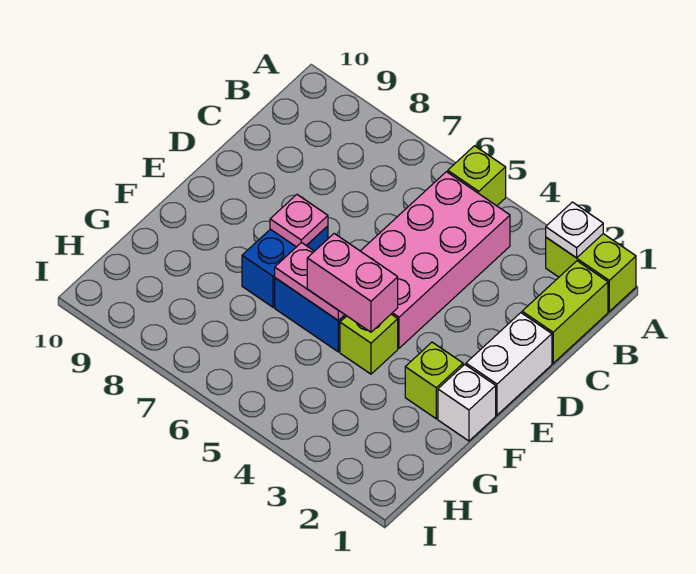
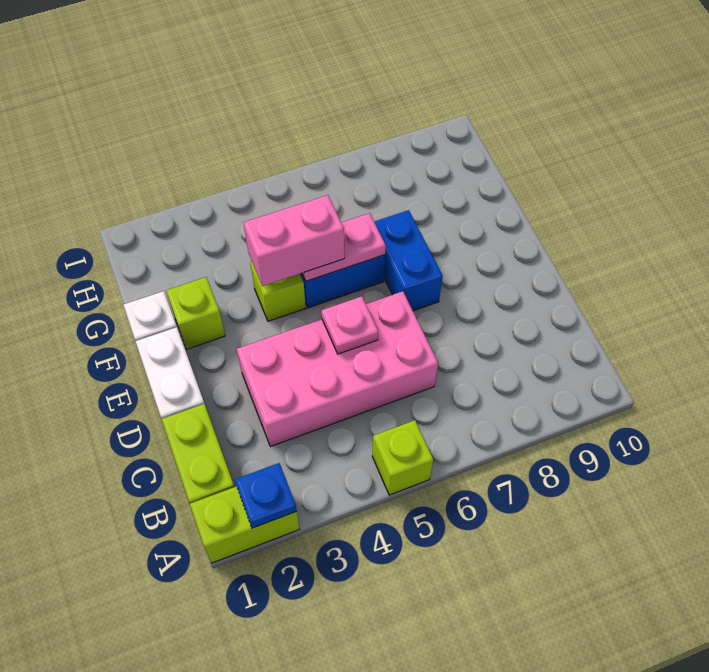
white plate A2 level 2 -> blue plate A2 level 2
pink brick B4:E5 level 1 -> pink brick C3:D6 level 1
pink plate E7 level 2 -> pink plate D5 level 2

